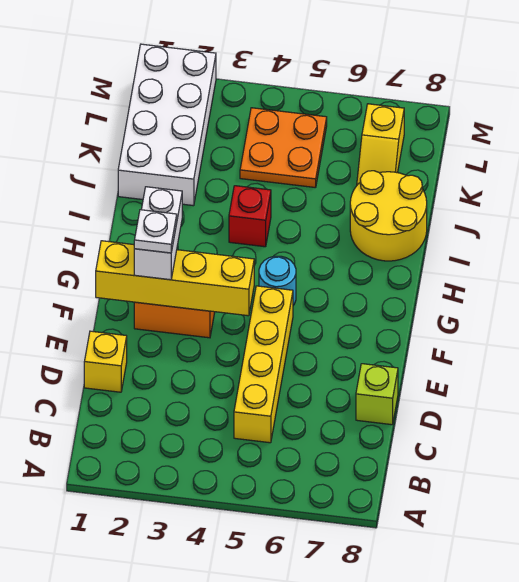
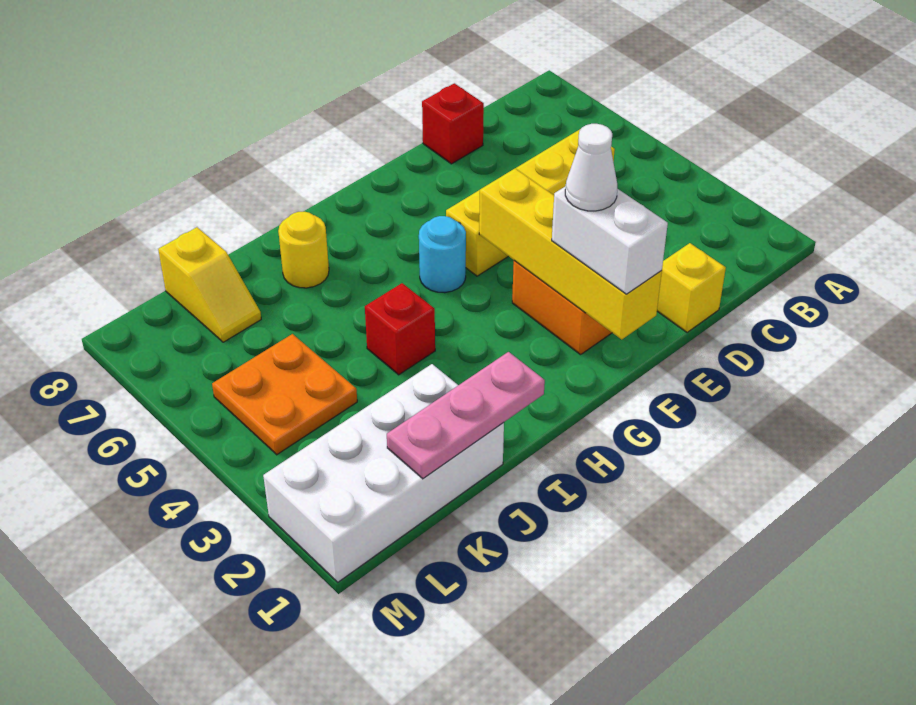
lime brick D8 level 1 -> red brick D8 level 1
white brick F2:G2 level 3 -> white brick F1:F2 level 3
white plate F2 level 4 -> white cone F2 level 4
none -> pink plate I1:K1 level 2
yellow round brick I7:J8 level 1 -> yellow round brick I7 level 1
yellow slope K7:L7 level 1 top L -> yellow slope K7:K8 level 1 top 8

